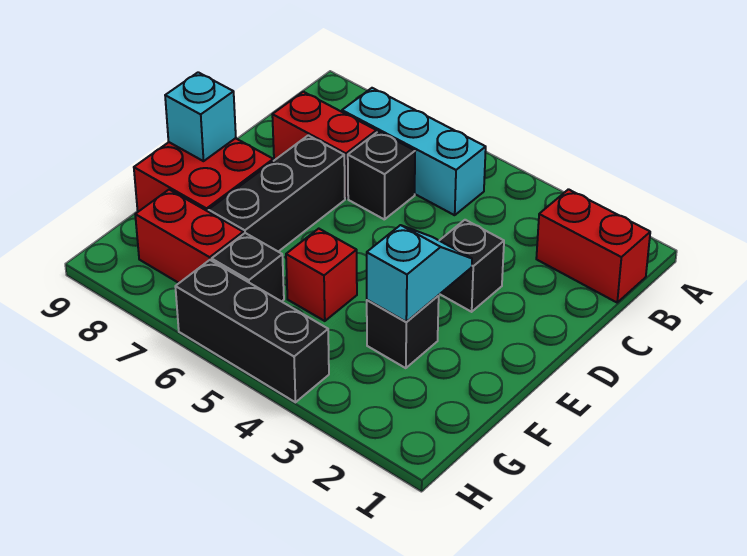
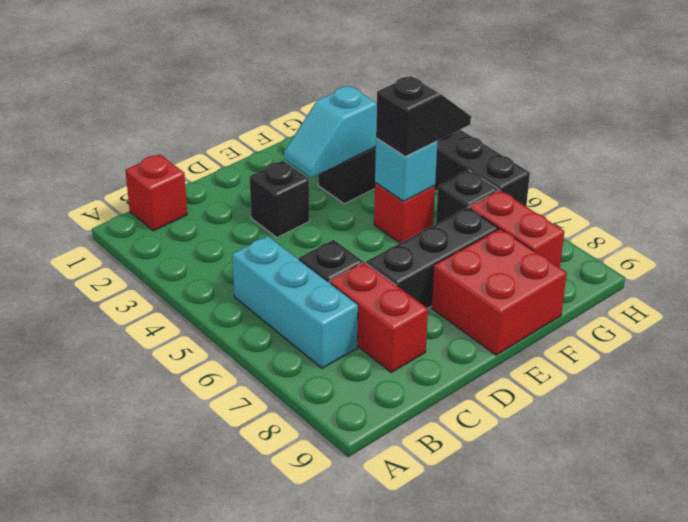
red brick B1:B2 level 1 -> red brick B1 level 1
cyan brick E9 level 2 -> cyan brick F5 level 2
none -> black slope F5:G5 level 3 top F

